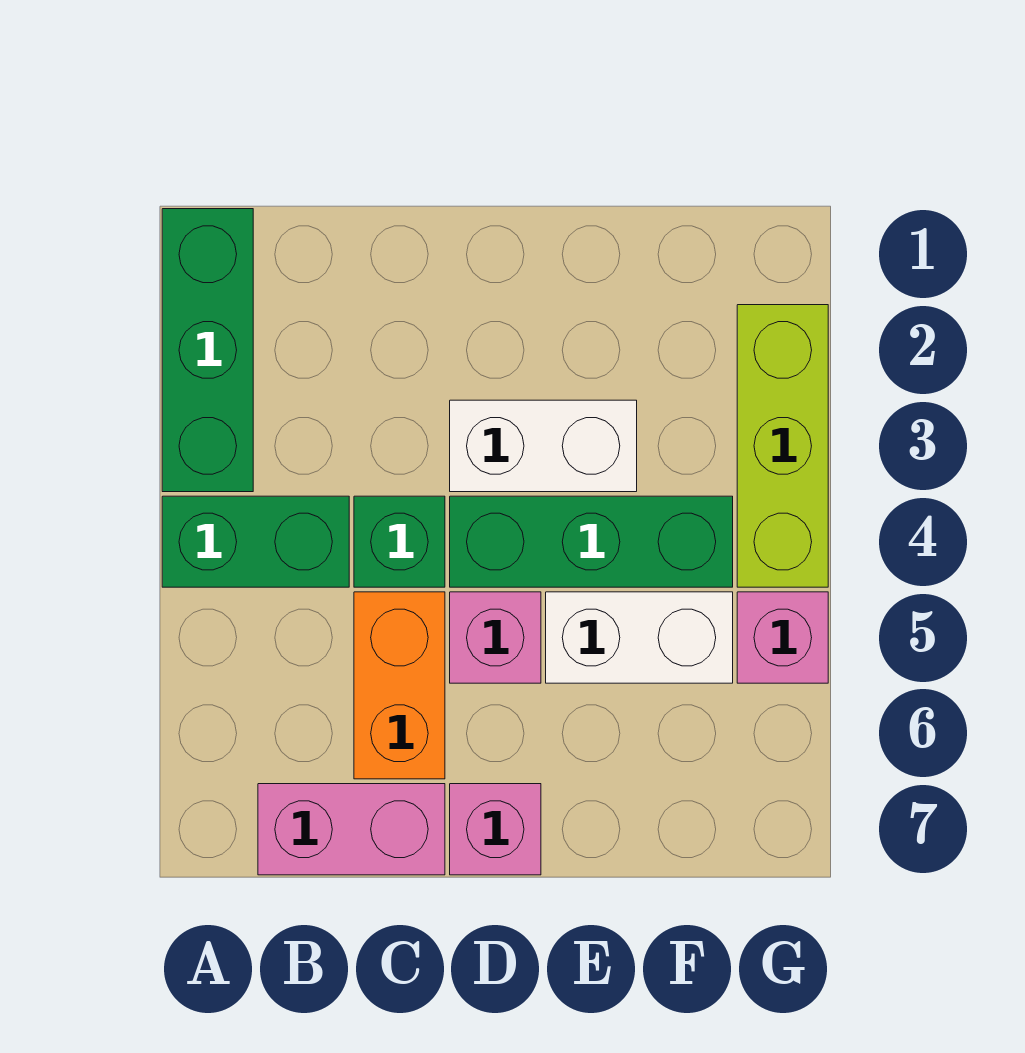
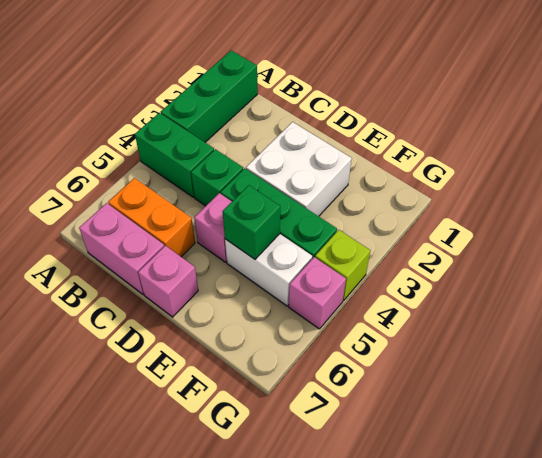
orange brick C5:C6 level 1 -> orange brick B6:C6 level 1
white brick D3:E3 level 1 -> white brick D2:E3 level 1
none -> green brick E5 level 2
lime brick G2:G4 level 1 -> lime brick G4 level 1

